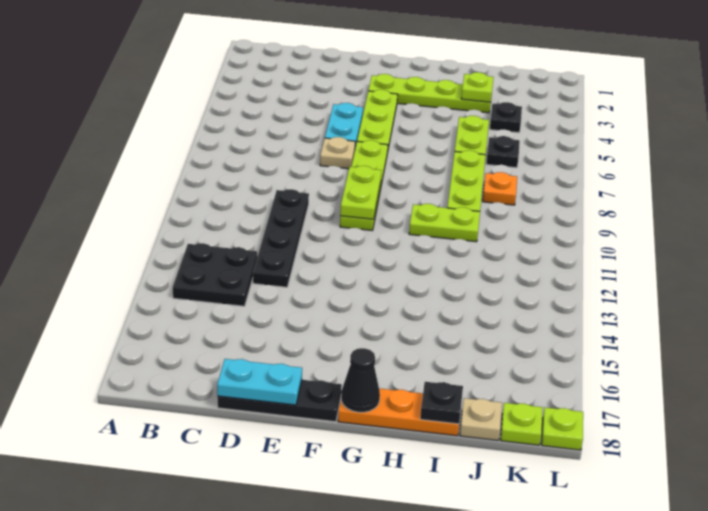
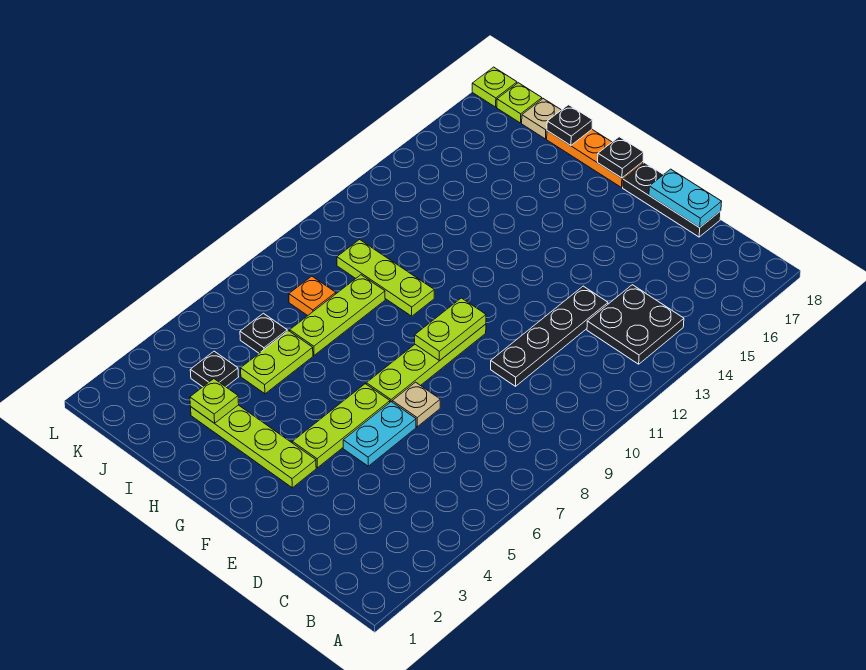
black cone G18 level 2 -> black plate G18 level 2
lime plate H10:I10 level 1 -> lime plate H10:J10 level 1

